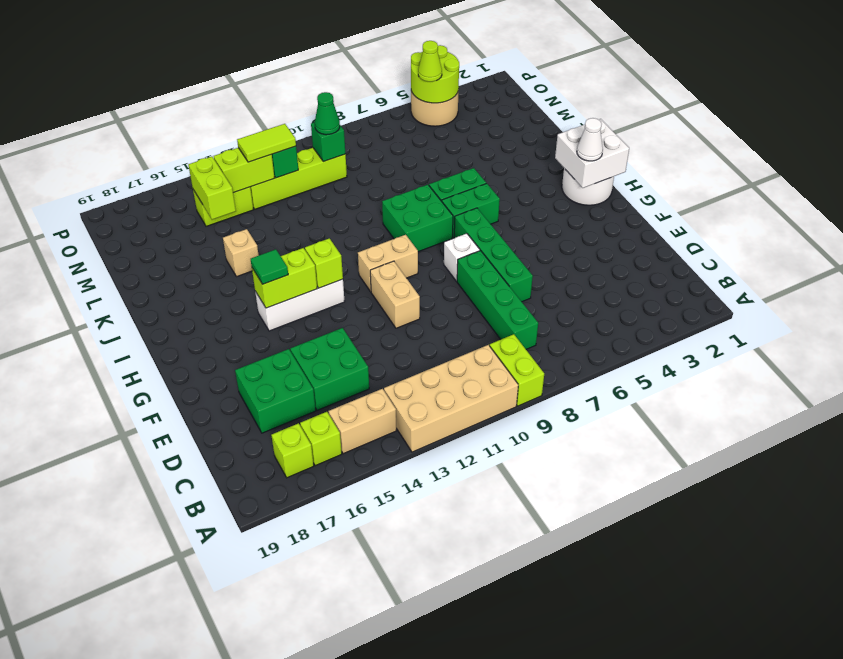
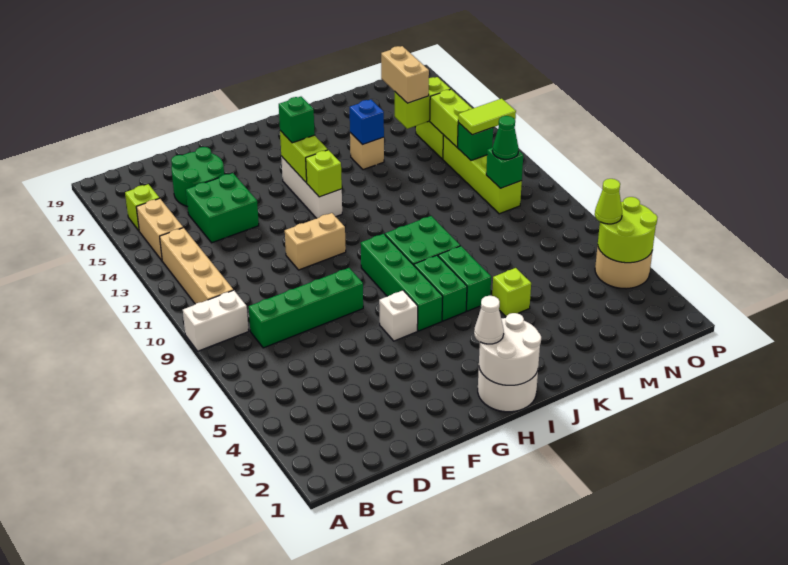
lime brick A9:B9 level 1 -> white brick A9:B9 level 1
tan brick A10:B13 level 1 -> tan brick B10:B13 level 1
lime brick B17 level 1 -> lime brick K5 level 1
green brick D16:E17 level 1 -> green round brick D16:E17 level 1
green brick E7:H7 level 1 -> green brick H6:H9 level 1
white brick G8 level 1 -> white brick G6 level 1
white brick H1:I2 level 2 -> white round brick H1:I2 level 2
tan brick H10:H11 level 1 -> tan brick M15:M16 level 3
green tile H15 level 3 -> green brick H15 level 3
none -> blue brick K15 level 2
lime tile N12:N13 level 3 -> lime tile N12:O12 level 3

